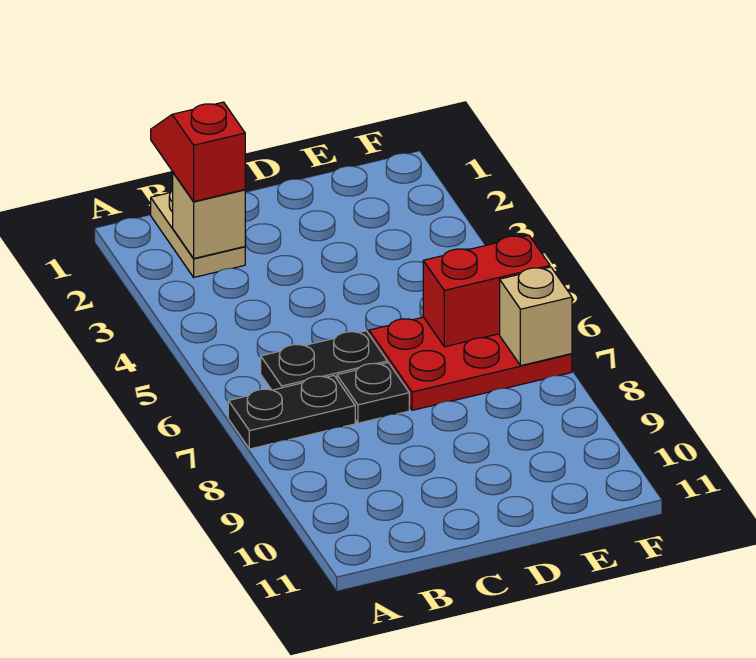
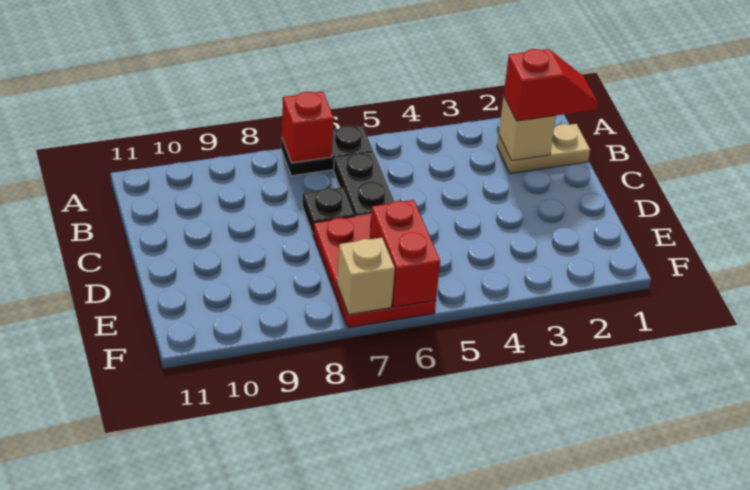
black plate A7:B7 level 1 -> black plate A6:A7 level 1
none -> red brick A7 level 2

